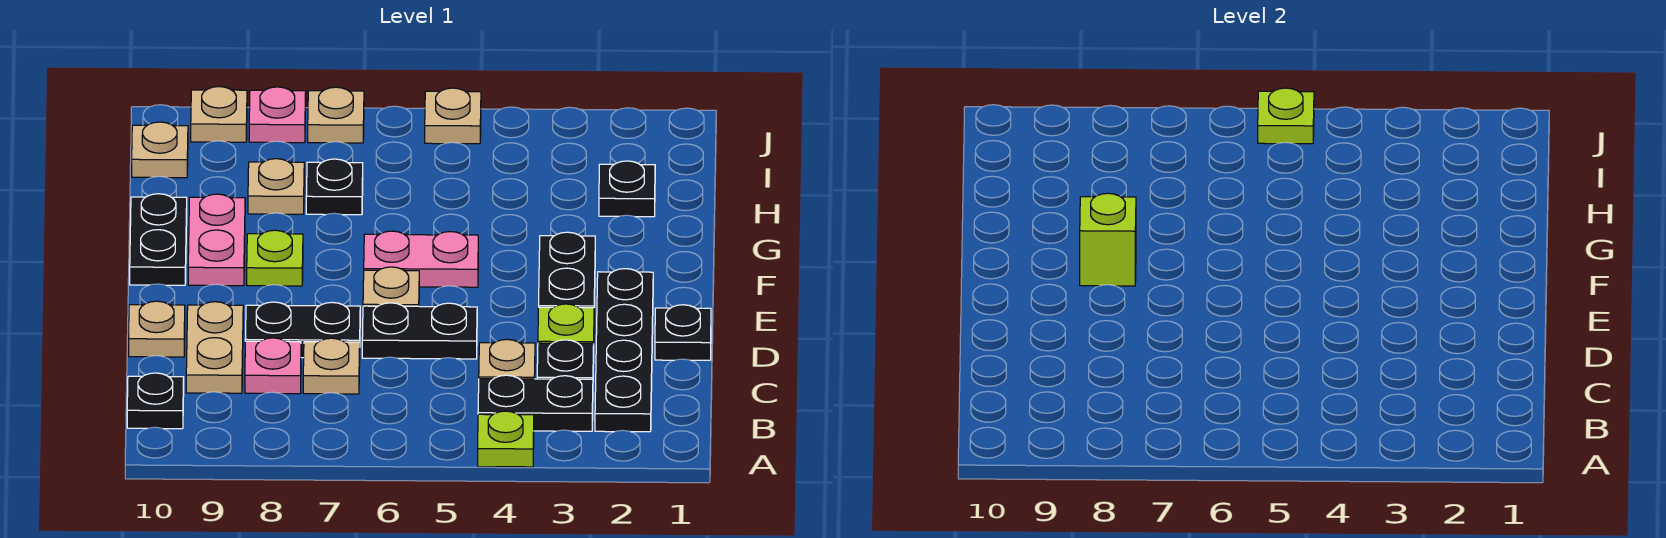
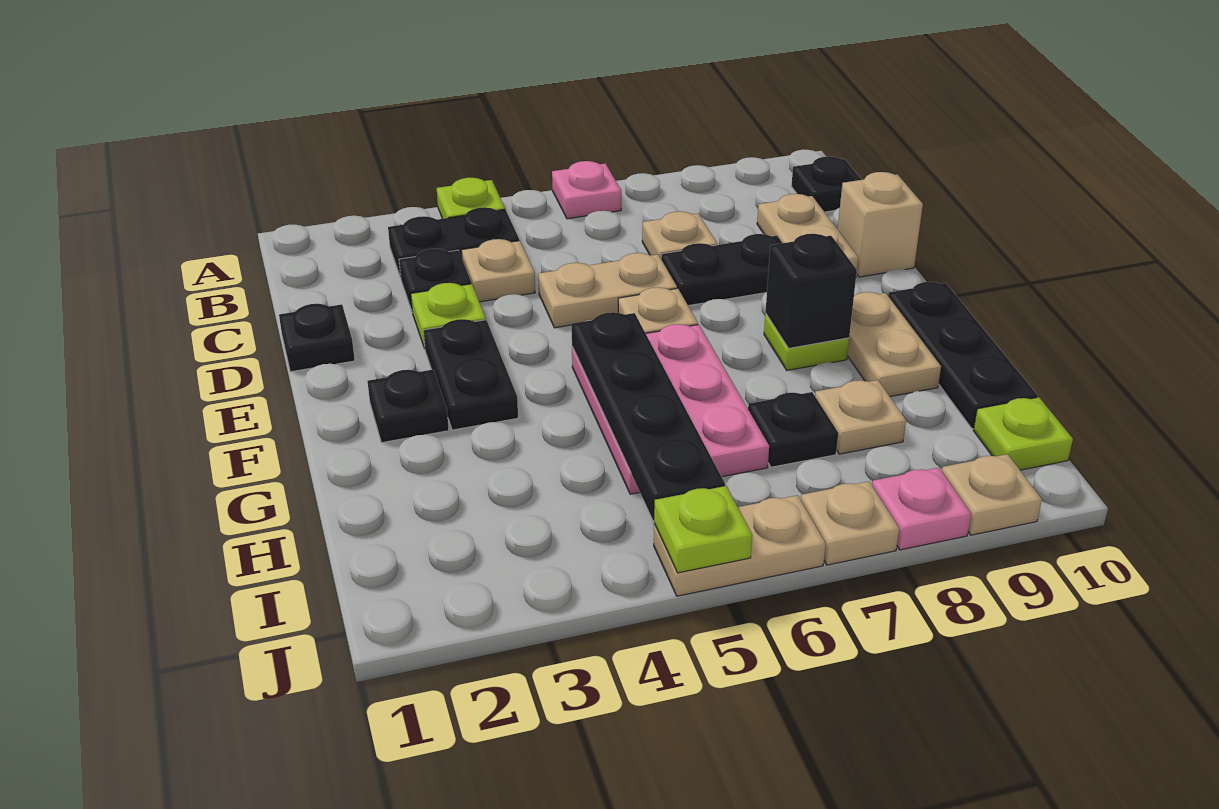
black plate B2:E2 level 1 -> black plate F5:I5 level 2
pink plate C8 level 1 -> pink plate A6 level 1
black plate D5:D6 level 1 -> tan plate D5:D6 level 1
tan plate D10 level 1 -> tan brick D10 level 1
pink plate F5:F6 level 1 -> pink plate F5:H6 level 1
lime brick F8 level 2 -> black brick F8 level 2
pink plate F9:G9 level 1 -> tan plate F9:G9 level 1
black plate F10:G10 level 1 -> black plate F10:H10 level 1
black plate H2 level 1 -> black plate F2 level 1
tan plate I10 level 1 -> lime plate I10 level 1
tan plate J5 level 1 -> tan plate J5:J6 level 1

